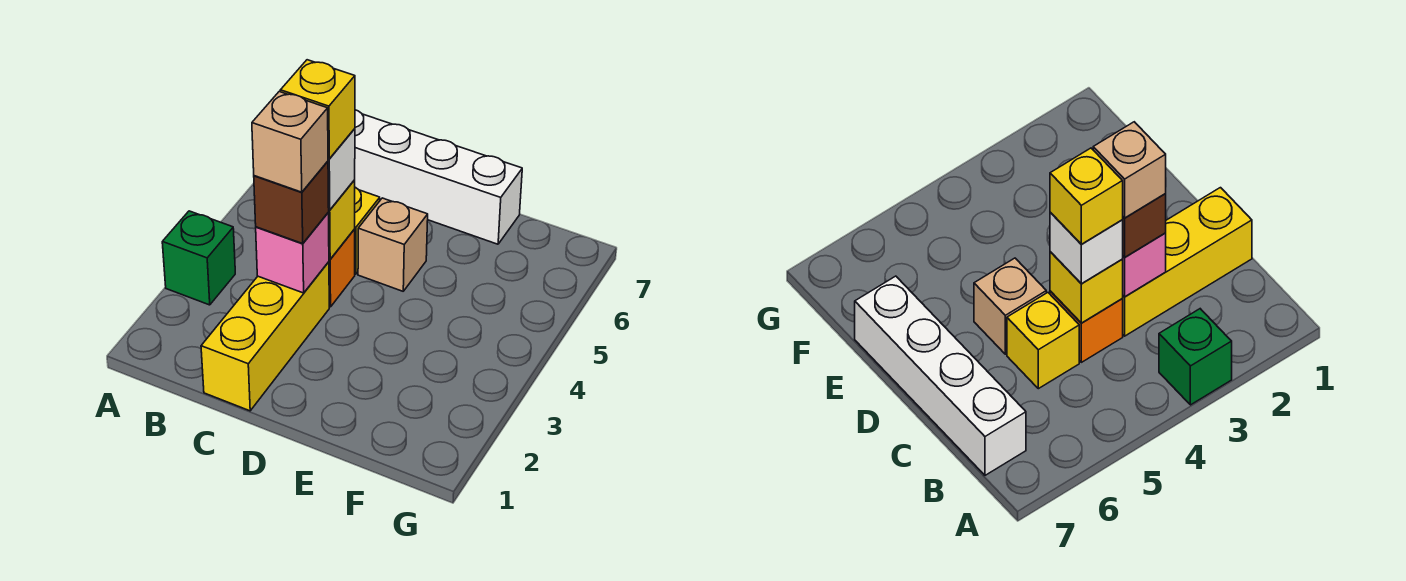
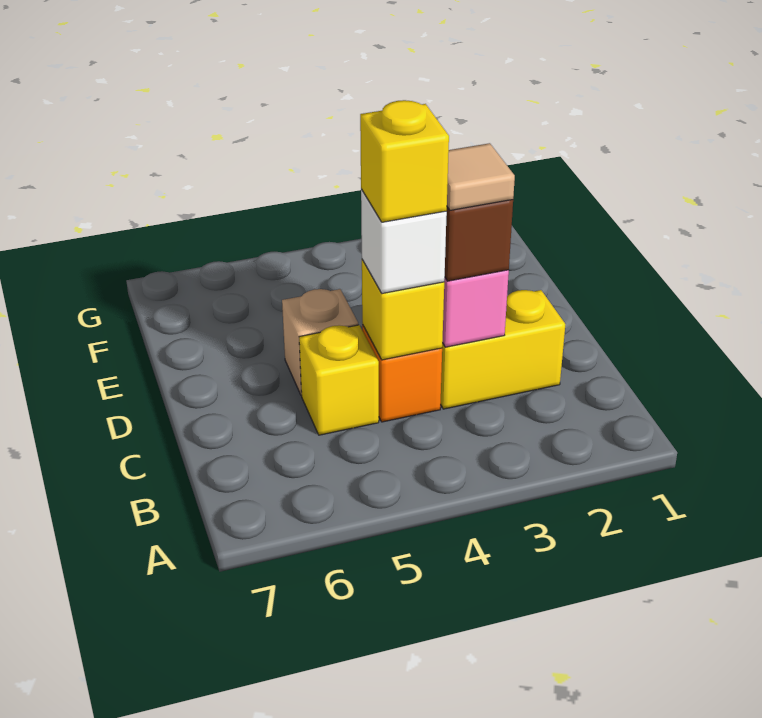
green brick A3 level 1 -> none
white brick B7:E7 level 1 -> none
yellow brick C1:C3 level 1 -> yellow brick C2:C3 level 1
tan brick C3 level 4 -> tan tile C3 level 4

